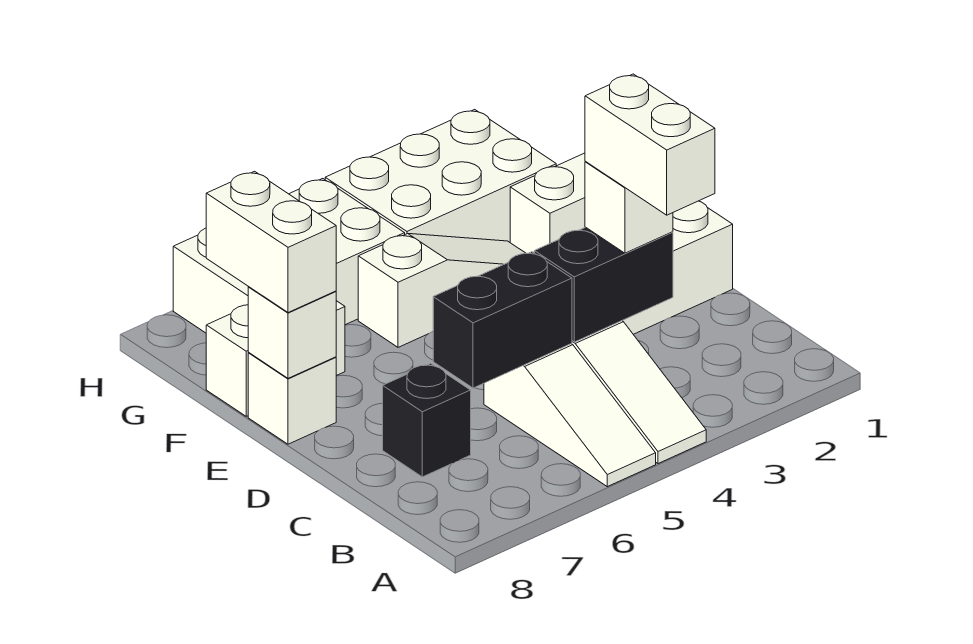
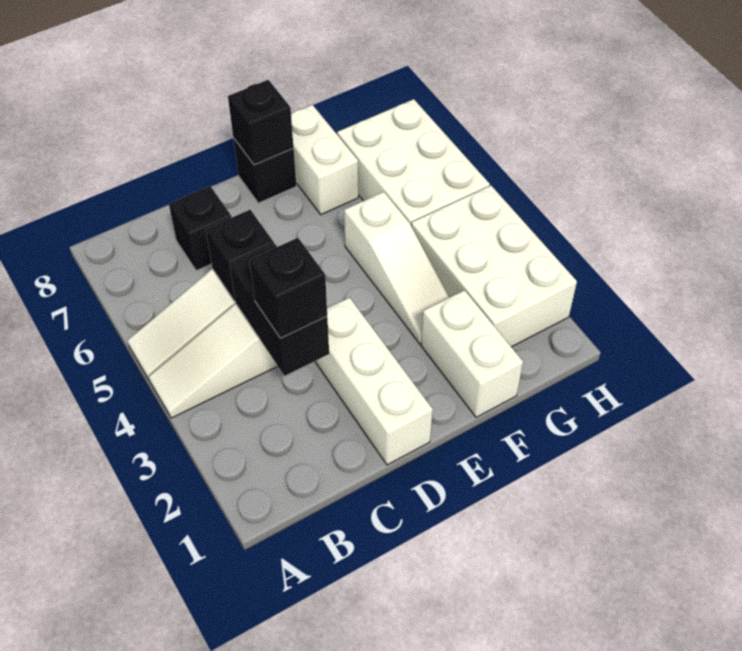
white brick B3:C3 level 4 -> none
white brick C3 level 3 -> black brick C3 level 3
black brick C5:C6 level 2 -> black brick C5 level 2
white brick E8 level 1 -> black brick E8 level 1
white brick E8 level 2 -> black brick E8 level 2
white brick E8:F8 level 3 -> none

